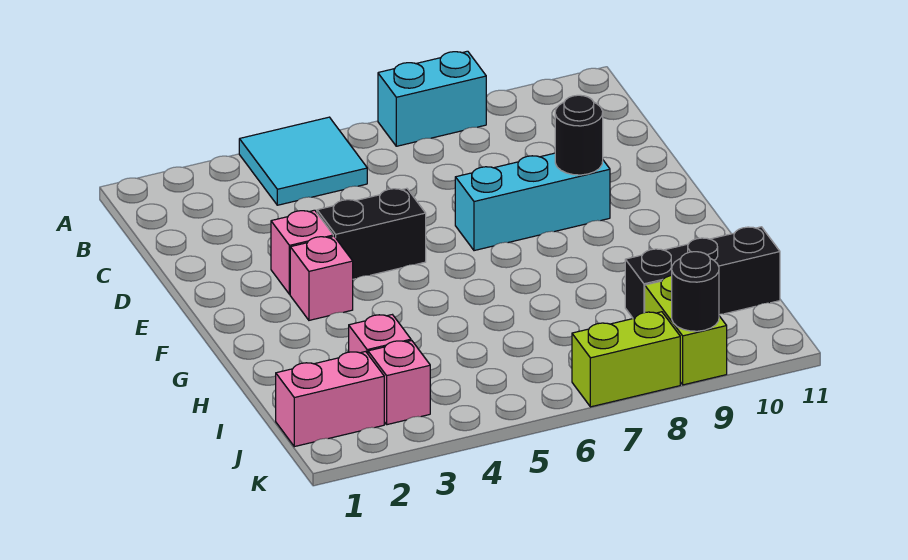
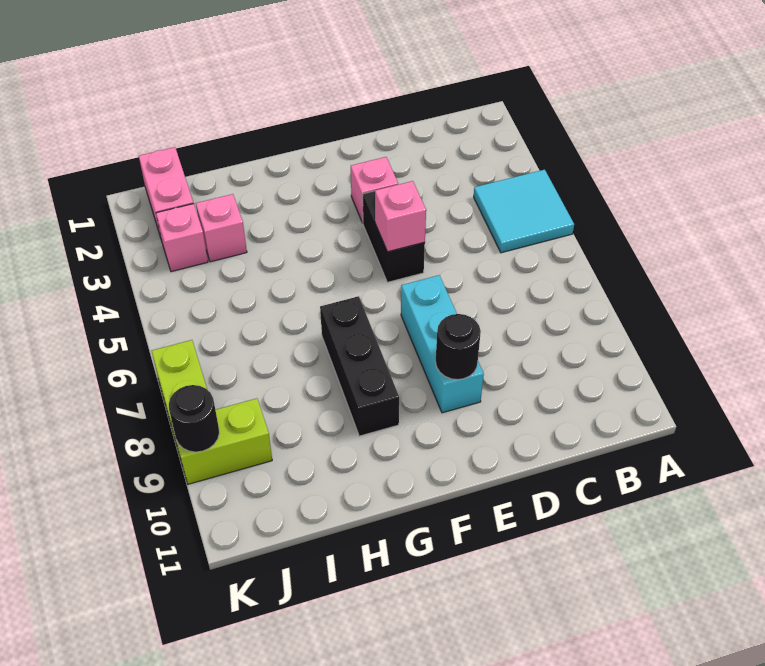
cyan brick A7:A8 level 1 -> none
pink brick F3 level 1 -> pink brick E5 level 2
black brick I9:I11 level 1 -> black brick G7:G9 level 1

